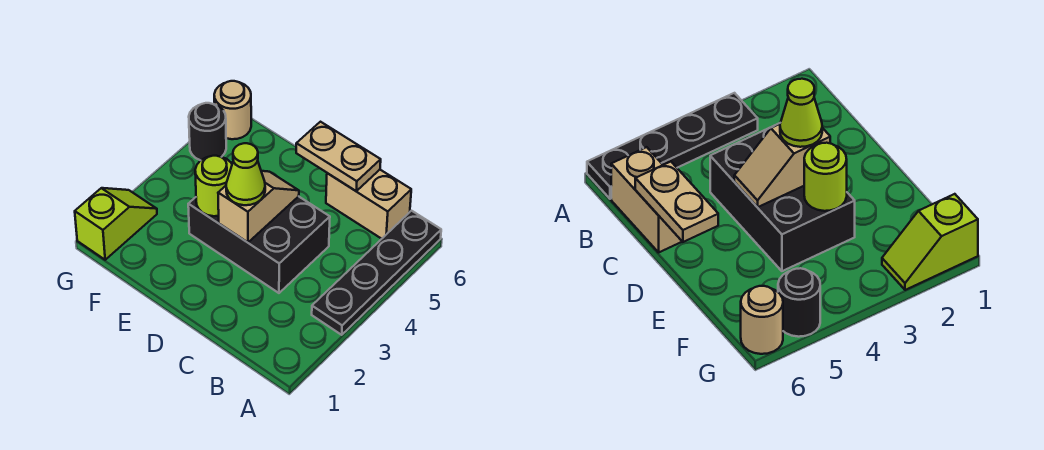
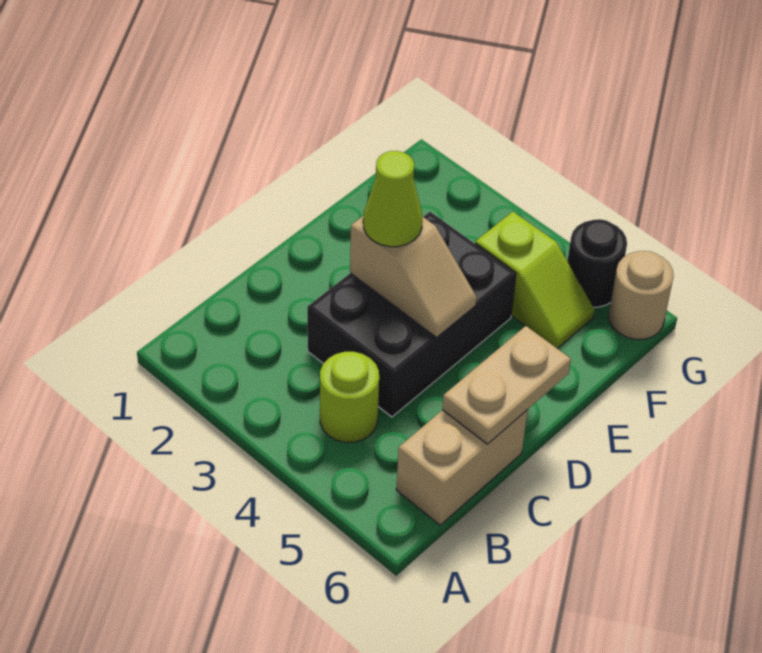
black plate A3:A6 level 1 -> none
lime round brick E3 level 2 -> lime round brick B4 level 1
lime slope G1:G2 level 1 top 1 -> lime slope F4:F5 level 1 top 4

